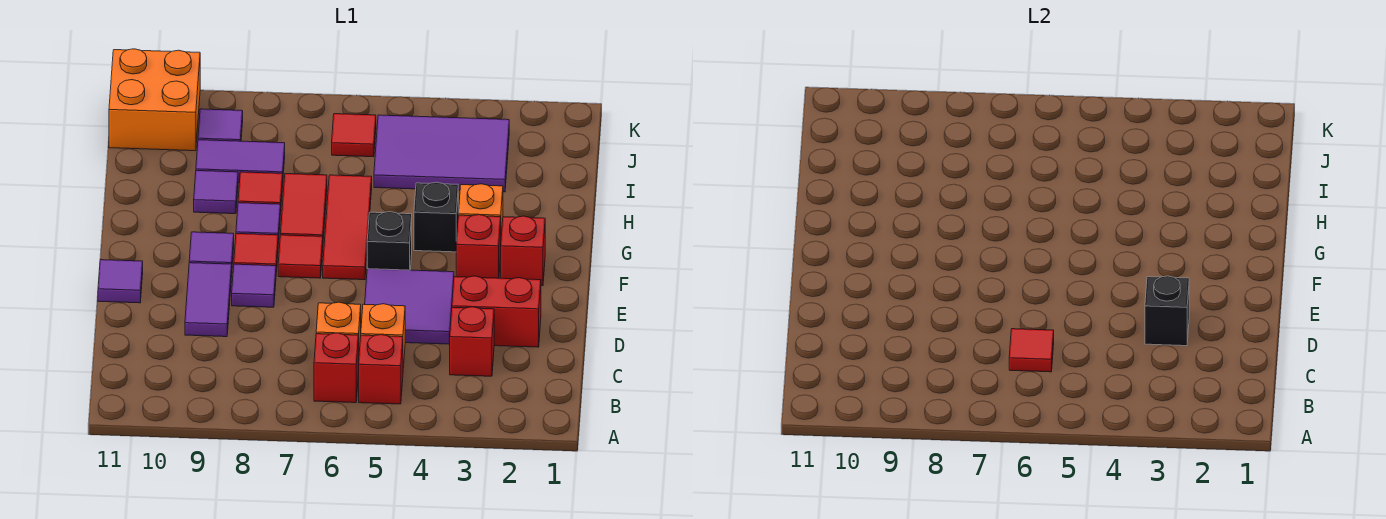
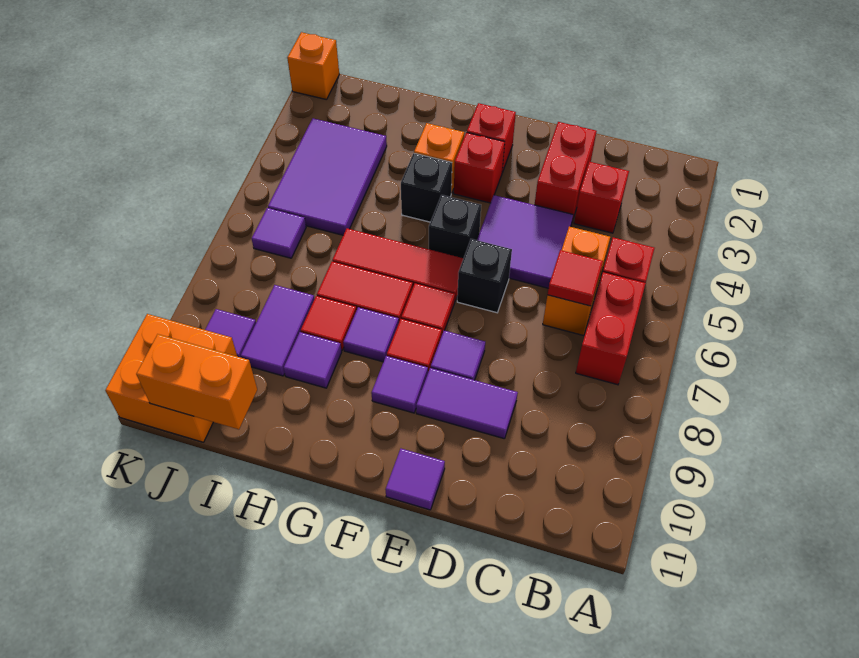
red brick B6 level 1 -> red brick B6:B7 level 1
black brick D3 level 2 -> black brick E6 level 1
none -> orange brick I11:J11 level 2
red tile J6 level 1 -> purple tile J6 level 1
none -> orange brick K1 level 1

